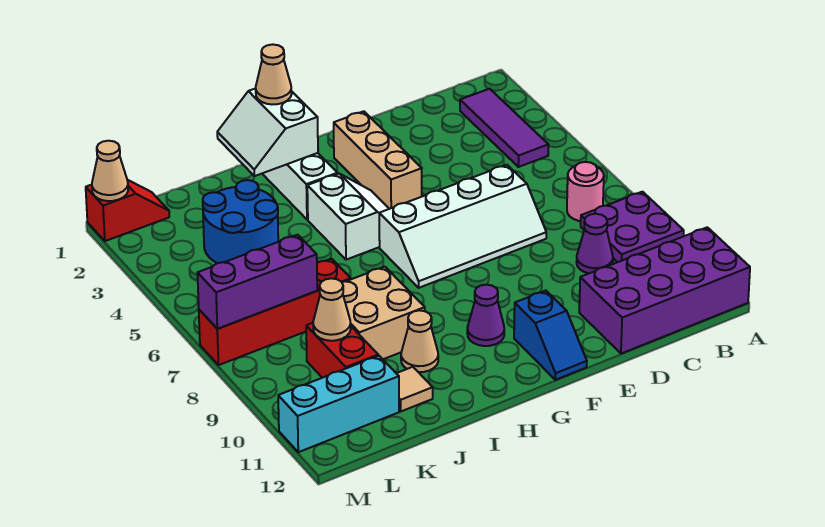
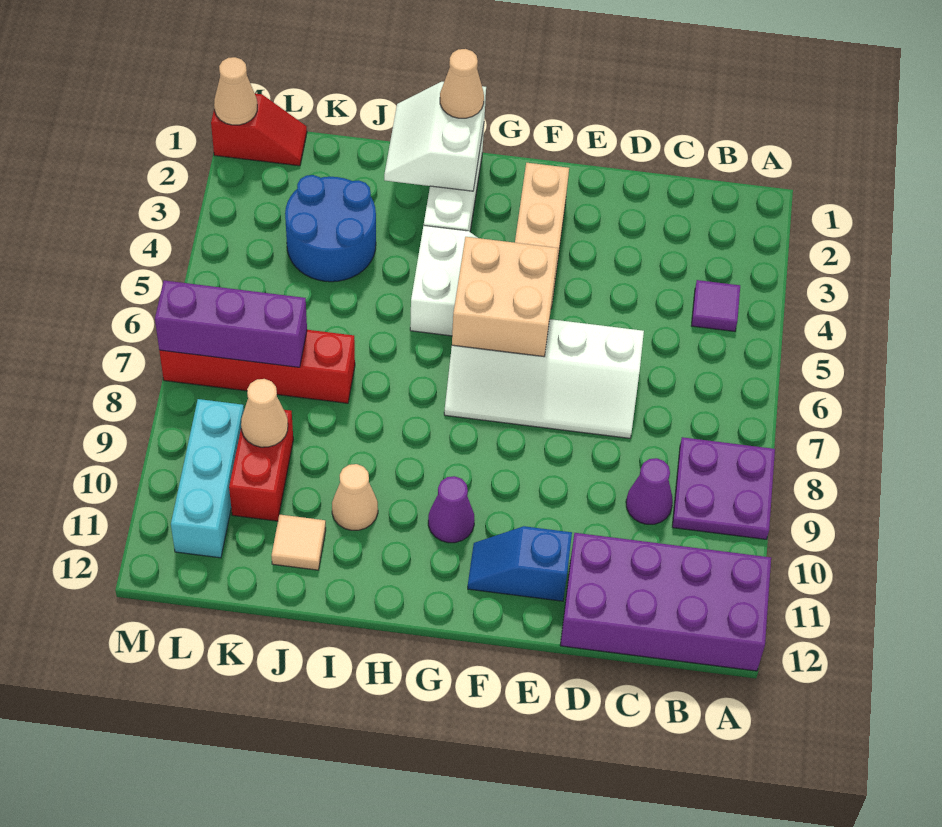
purple tile B2:B4 level 1 -> purple tile B4 level 1
pink round brick B7 level 1 -> none
blue slope F11:F12 level 1 top 11 -> blue slope E11:F11 level 1 top E
tan brick I8:J9 level 1 -> tan brick F5:G6 level 2
cyan brick K11:M11 level 1 -> cyan brick L9:L11 level 1

